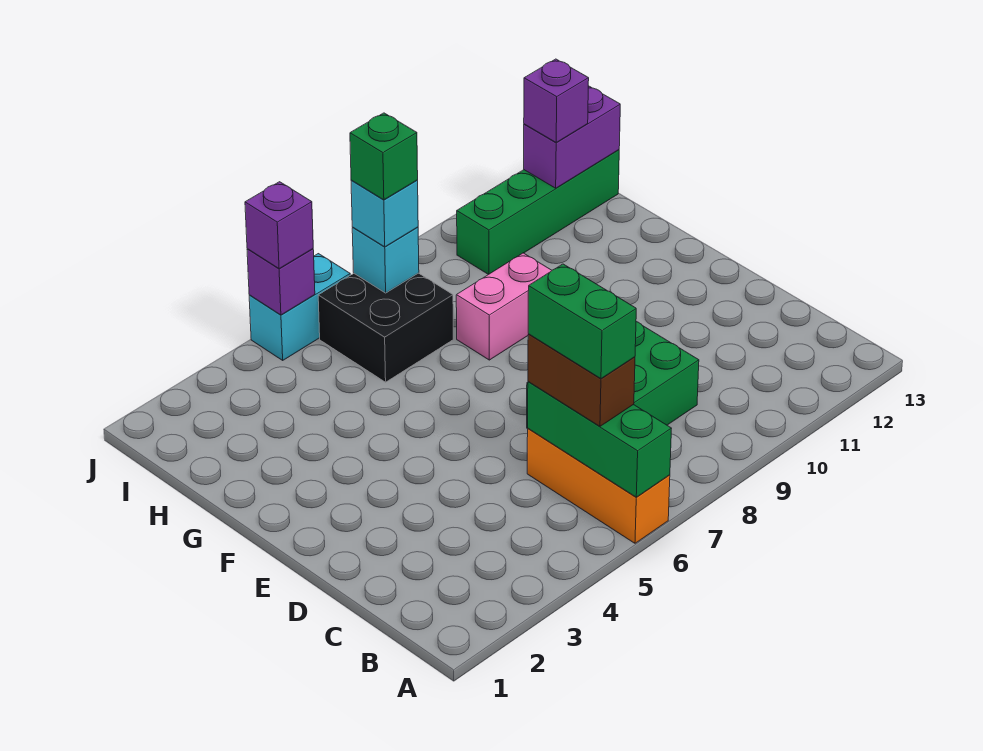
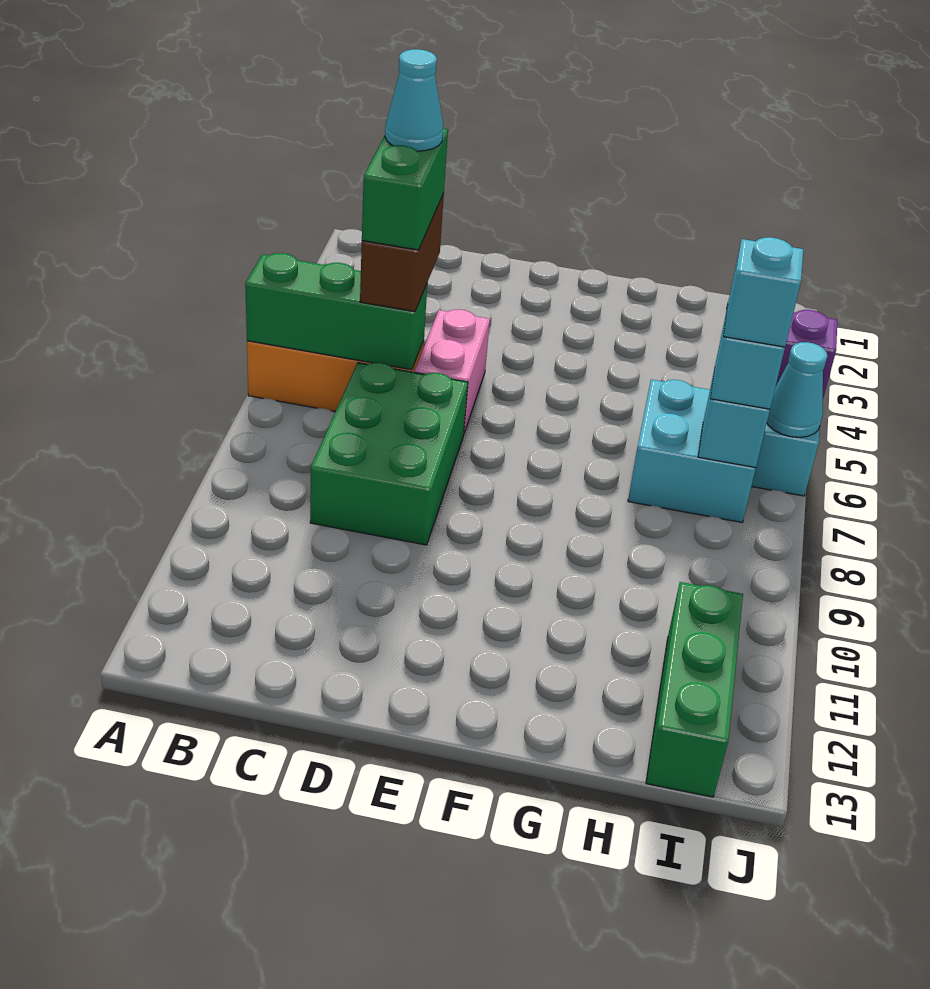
brown brick B6:C6 level 3 -> brown brick C5:C6 level 3
green brick B6:C6 level 4 -> green brick C5:C6 level 4
none -> cyan cone C5 level 5
pink brick G8:G9 level 1 -> pink brick D5:D6 level 1
black brick H6:I7 level 1 -> cyan brick H6:I7 level 1
green brick I7 level 4 -> cyan brick I7 level 4
green brick I10:I13 level 1 -> green brick I11:I13 level 1
purple brick I12:I13 level 2 -> none
purple brick I12 level 3 -> none
purple brick J5 level 3 -> none
none -> cyan cone J6 level 2

